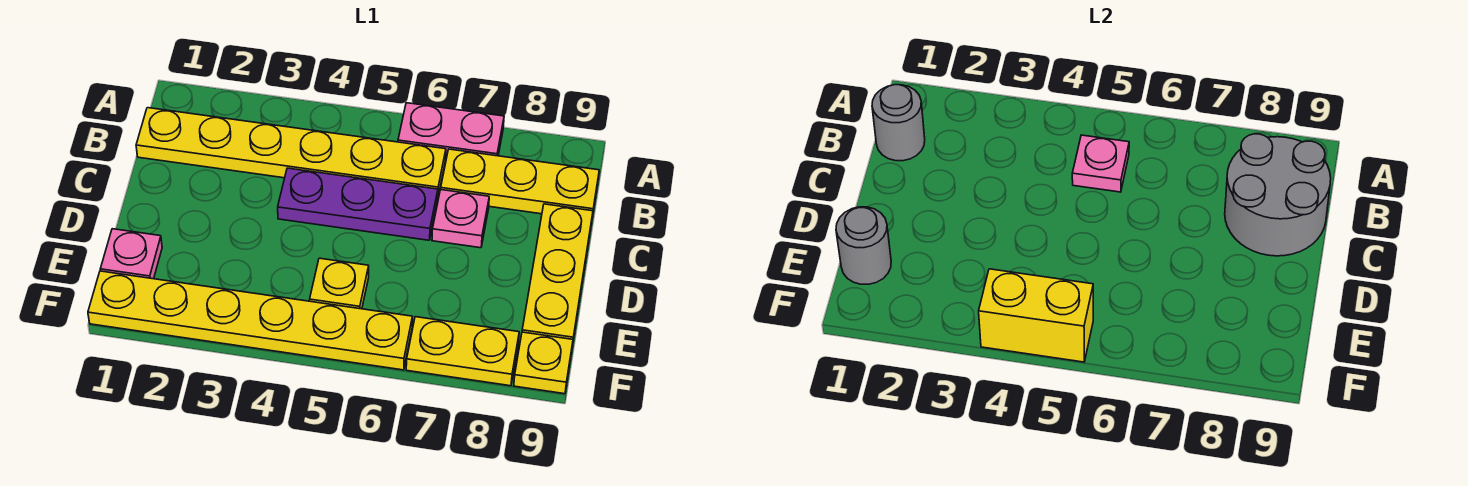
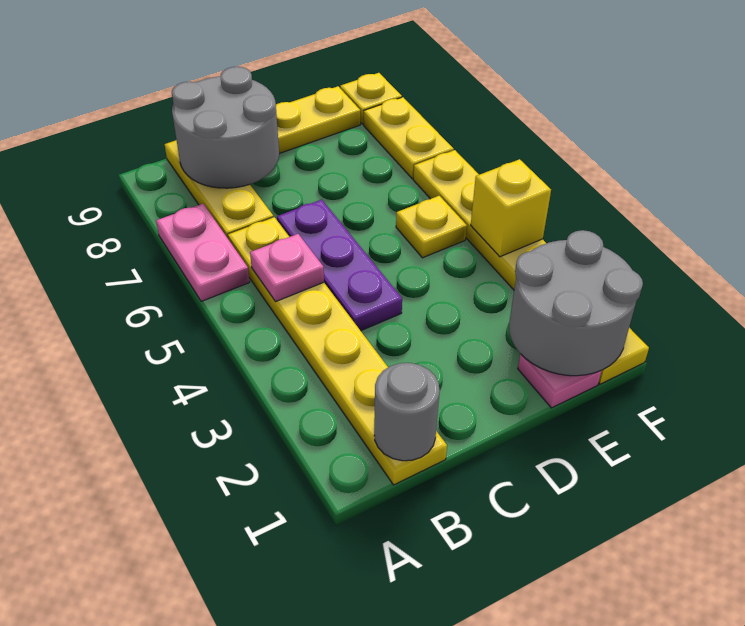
pink plate C7 level 1 -> none
grey round brick E1 level 2 -> grey round brick E1:F2 level 2
yellow brick F4:F5 level 2 -> yellow brick F4 level 2

